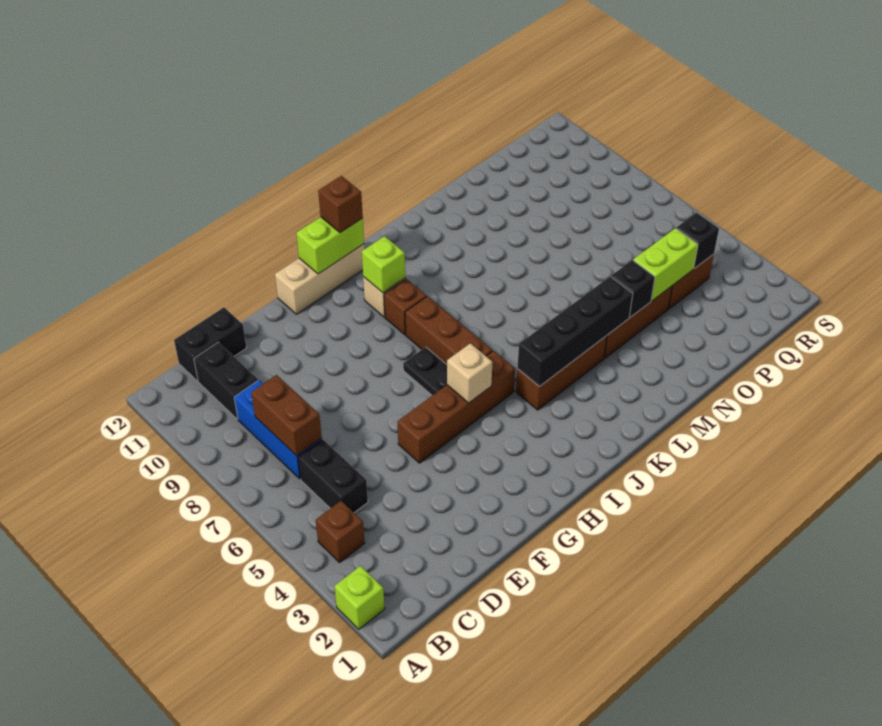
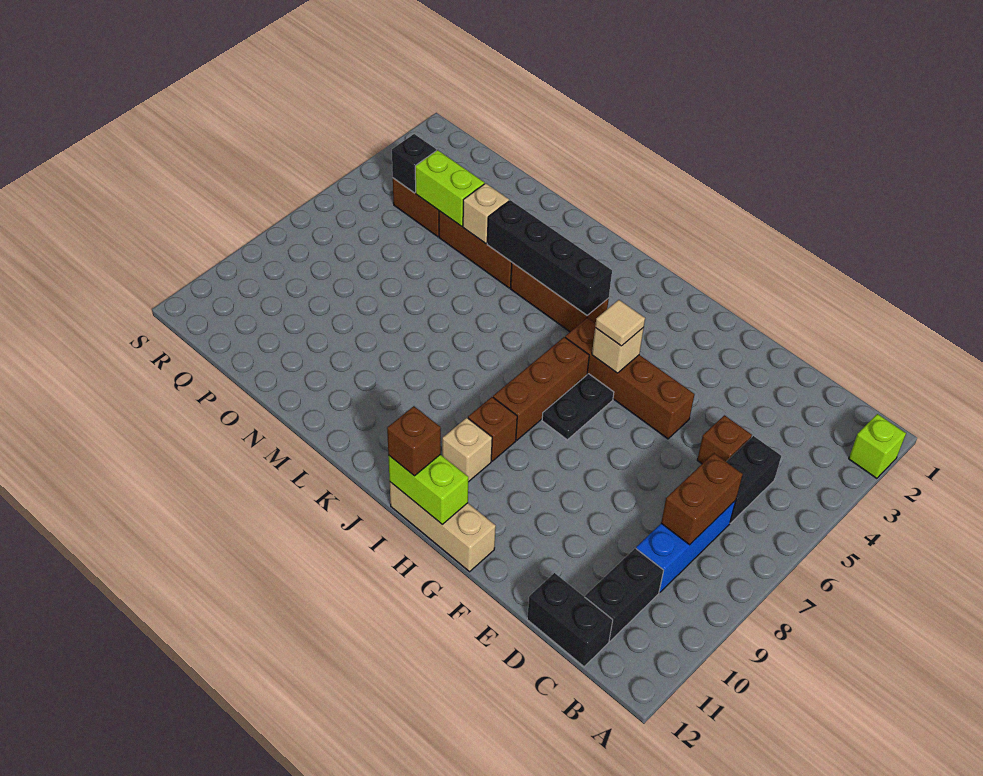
brown brick B4 level 1 -> brown brick D5 level 1
none -> tan tile H5 level 3
lime brick I10 level 2 -> none
black brick N4 level 2 -> tan brick N4 level 2

